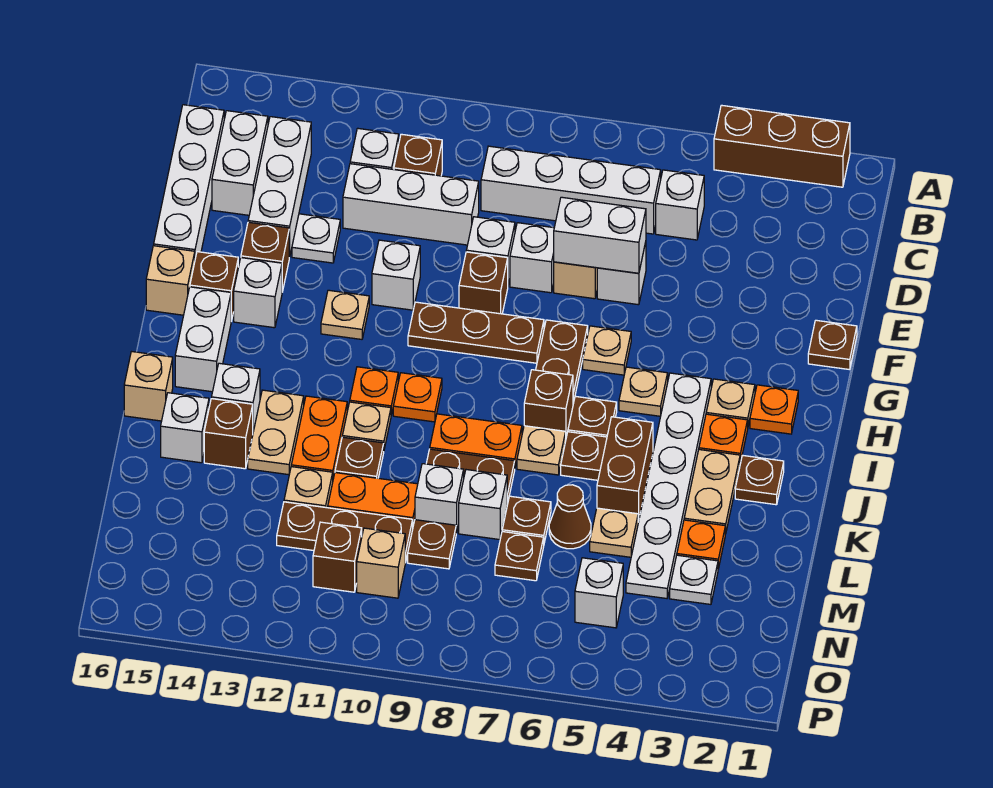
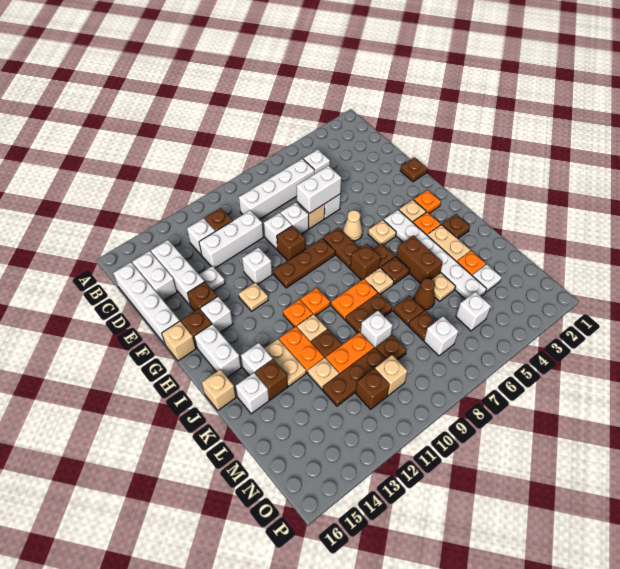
brown brick A2:A4 level 1 -> none
tan plate G6 level 1 -> tan cone G6 level 1
white brick L8 level 1 -> white brick N7 level 1

